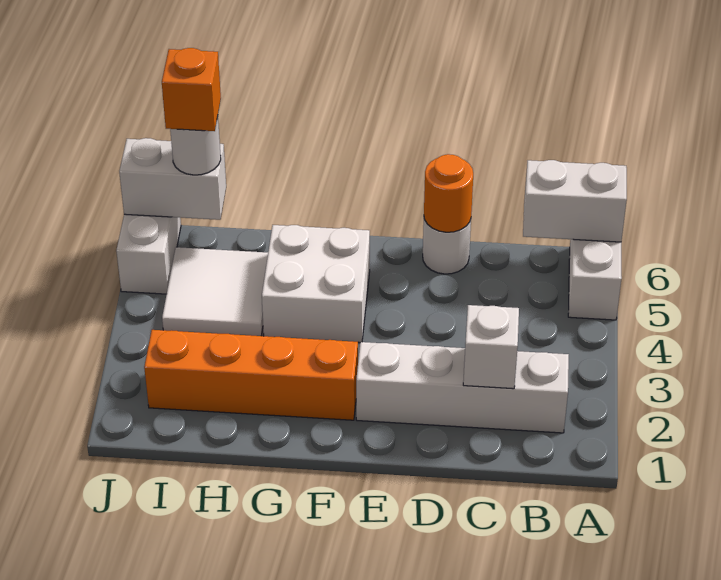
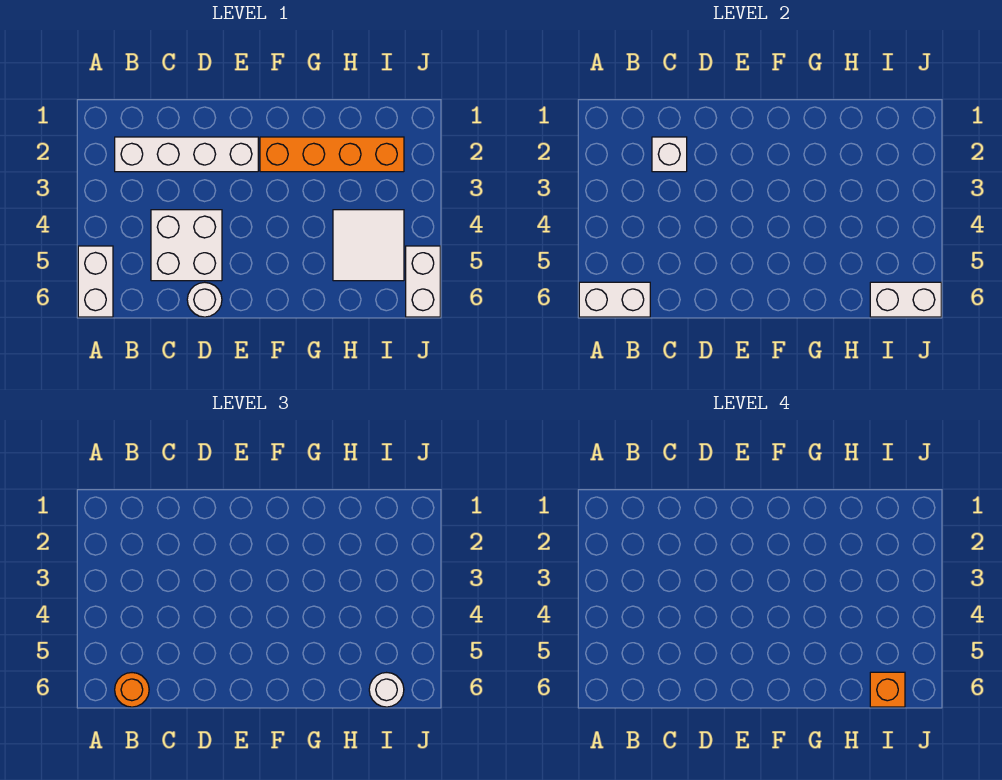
orange round brick D6 level 2 -> orange round brick B6 level 3
white brick F4:G5 level 1 -> white brick C4:D5 level 1

